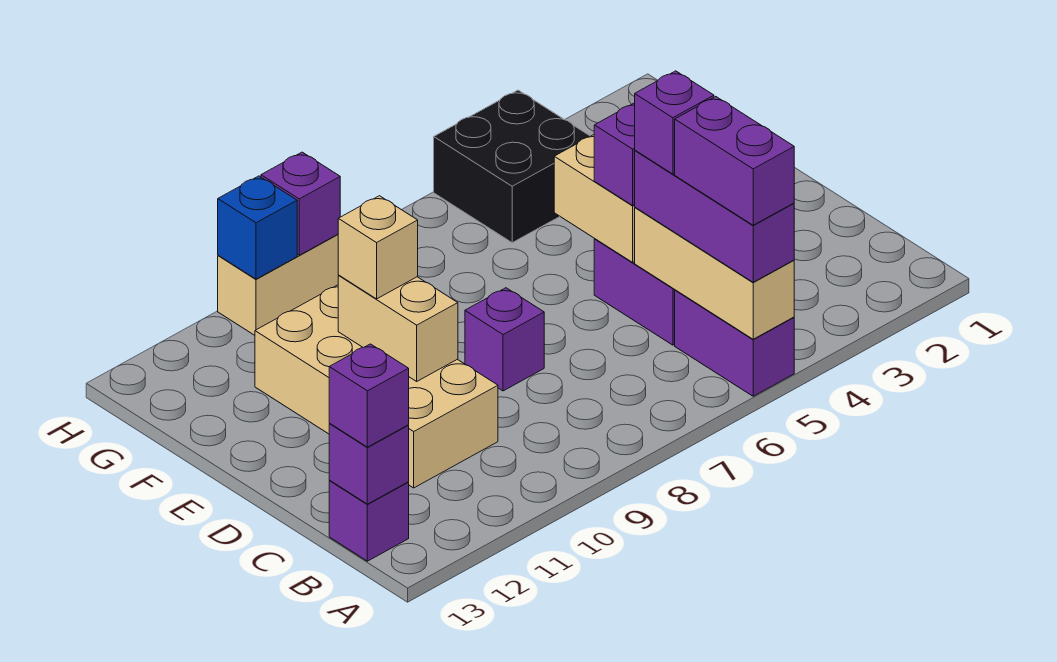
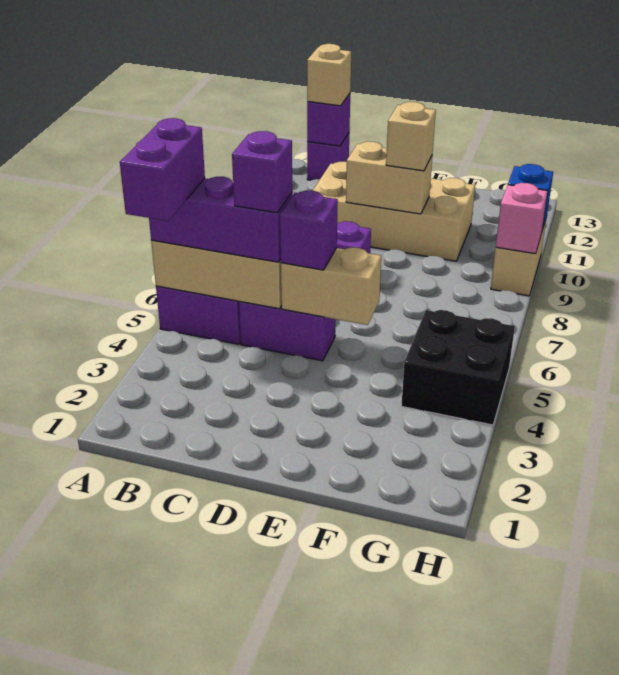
purple brick A5:B5 level 4 -> purple brick A4:A5 level 4
purple brick B13 level 3 -> tan brick B13 level 3
purple brick H9 level 2 -> pink brick H9 level 2

